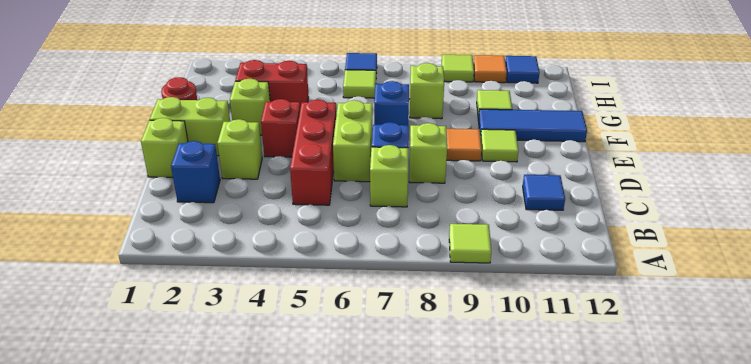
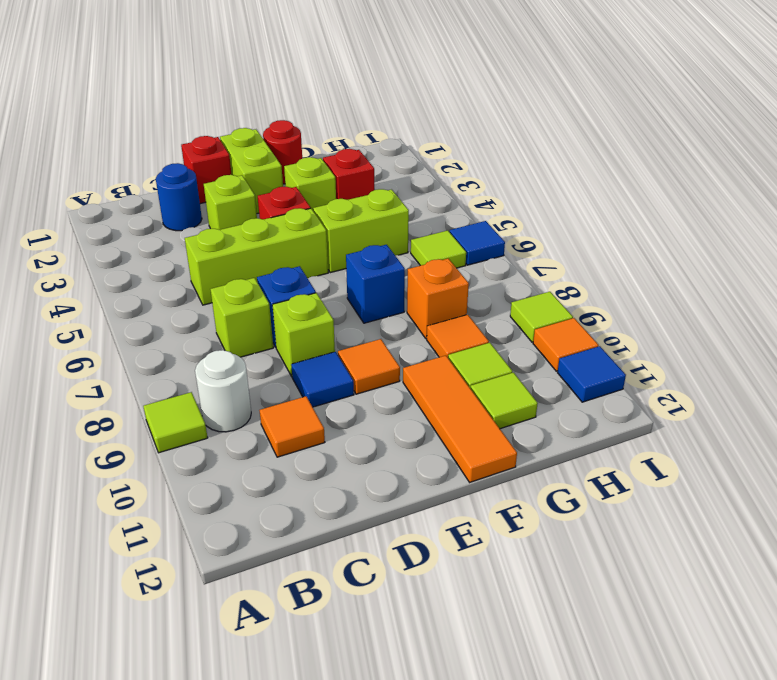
none -> white round brick B9 level 1
blue brick C2 level 1 -> blue round brick C2 level 1
red brick C5:E5 level 1 -> lime brick C5:E5 level 1
none -> orange tile C10 level 1
blue tile C11 level 1 -> blue tile D9 level 1
lime brick D1 level 1 -> red brick D1 level 1
lime brick D6:E6 level 1 -> lime brick F5:G5 level 1
lime tile E10 level 1 -> lime tile G11 level 1
blue tile F10:F12 level 1 -> orange tile F10:F12 level 1
red brick G3:G4 level 1 -> red brick G3 level 1
lime brick G8 level 1 -> orange brick G8 level 1
none -> orange tile G9 level 1

